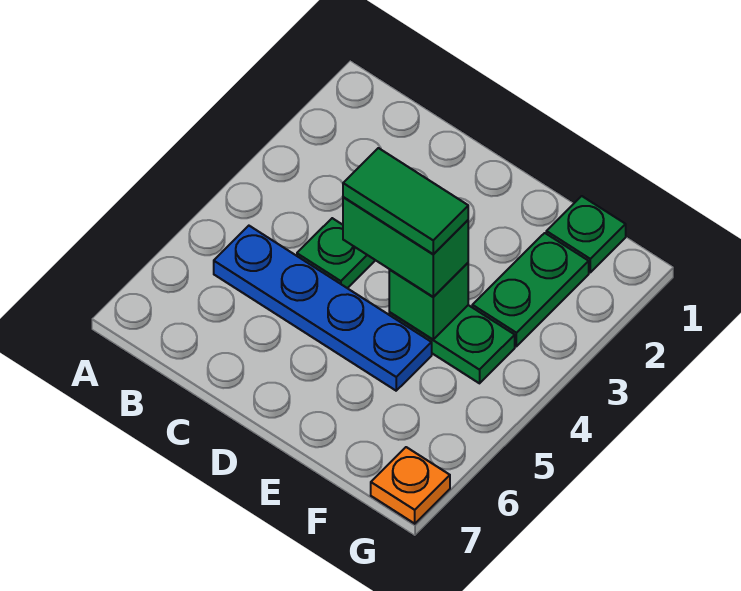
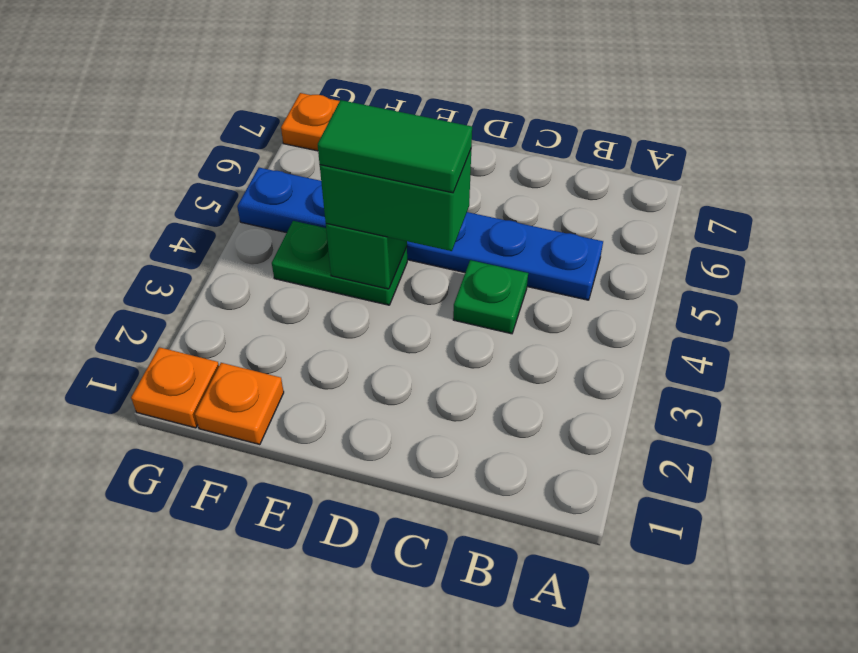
blue plate B5:E5 level 1 -> blue plate B5:G5 level 1
green plate F1 level 1 -> orange plate F1 level 1
green plate F2:F3 level 1 -> none
none -> orange plate G1 level 1

